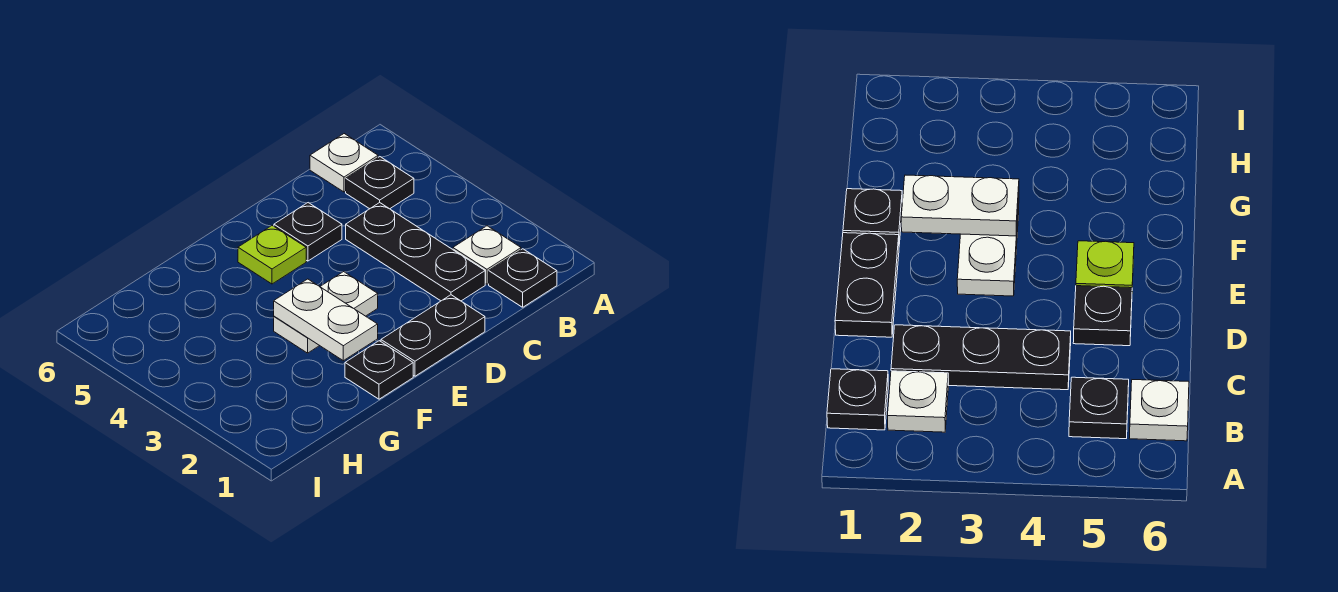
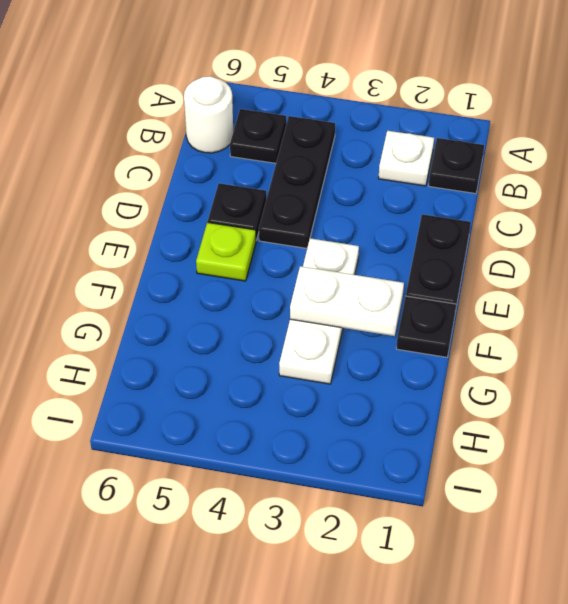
white plate B6 level 1 -> white round brick B6 level 1
black plate C2:C4 level 1 -> black plate B4:D4 level 1
white plate E3:F3 level 1 -> white plate E3:G3 level 1

